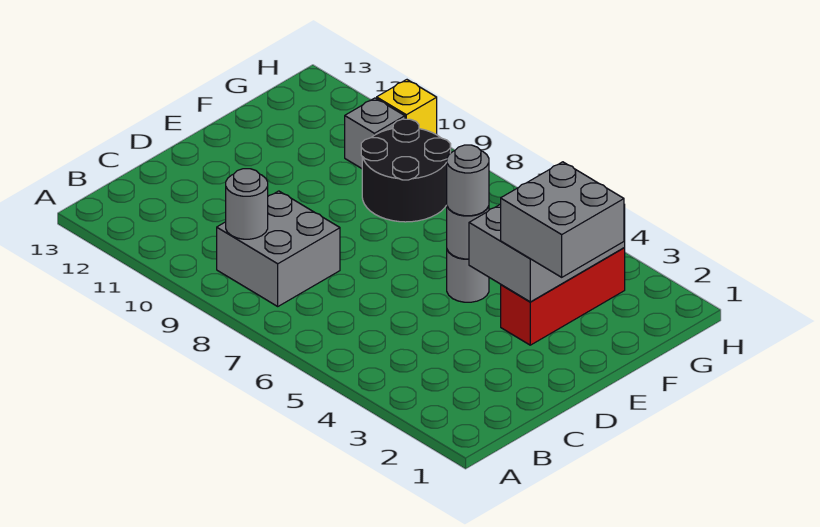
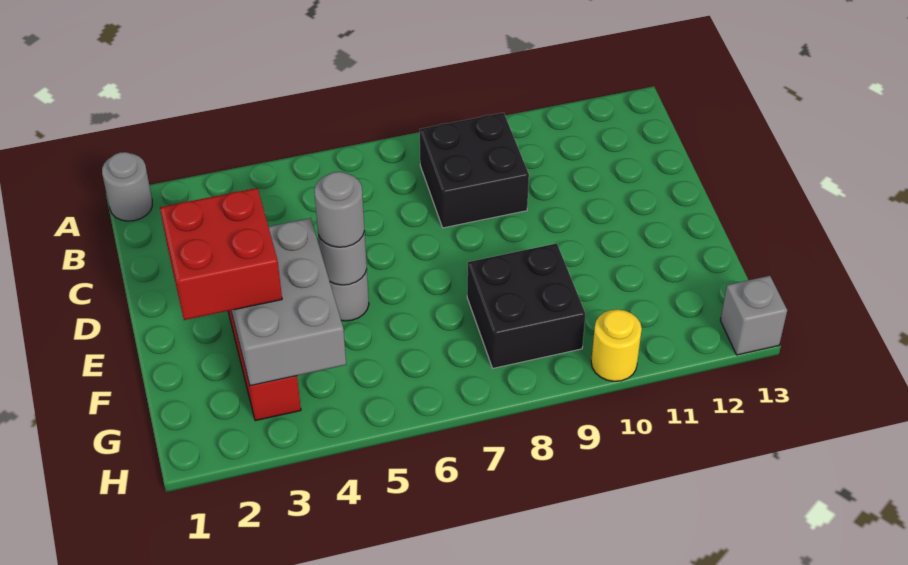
grey brick B8:C9 level 1 -> black brick B8:C9 level 1
grey round brick B9 level 2 -> grey round brick A1 level 1
grey brick E2:F3 level 3 -> red brick E2:F3 level 3
black round brick F8:G9 level 1 -> black brick F8:G9 level 1
grey brick G10 level 1 -> grey brick H13 level 1
yellow brick H10 level 1 -> yellow round brick H10 level 1

